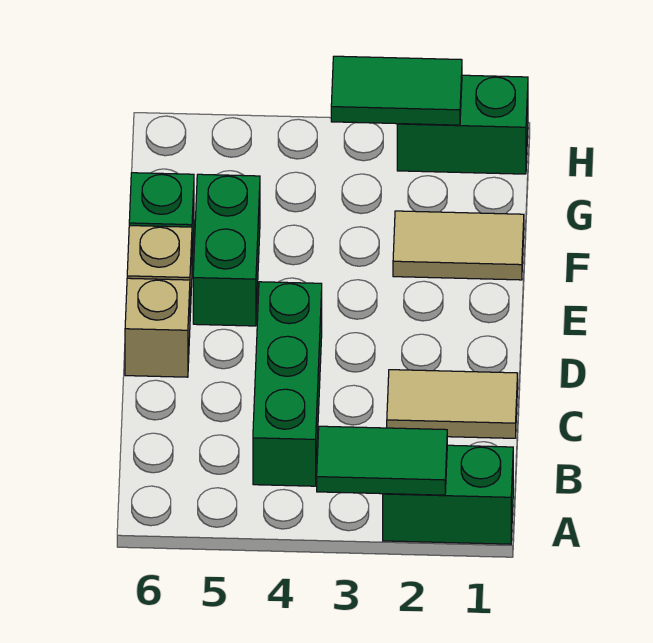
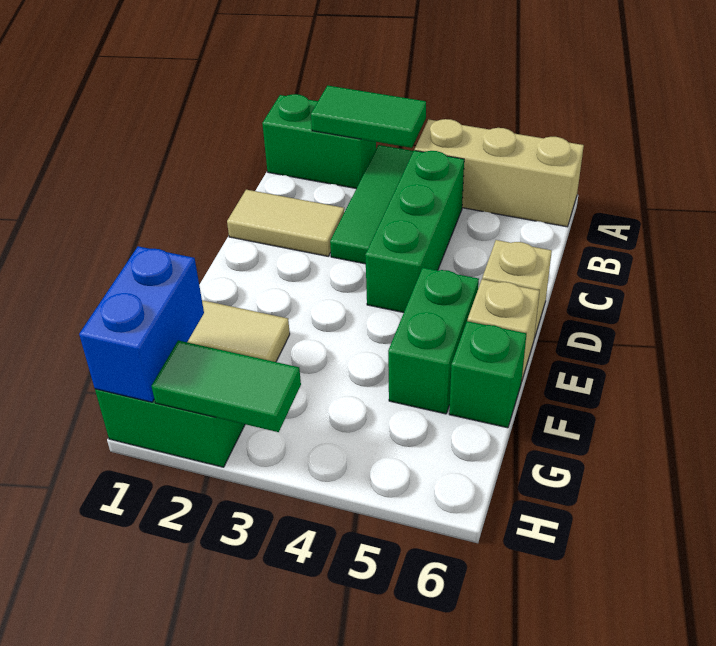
none -> green tile A3:C3 level 1
none -> tan brick A4:A6 level 1
none -> blue brick G1:H1 level 2

